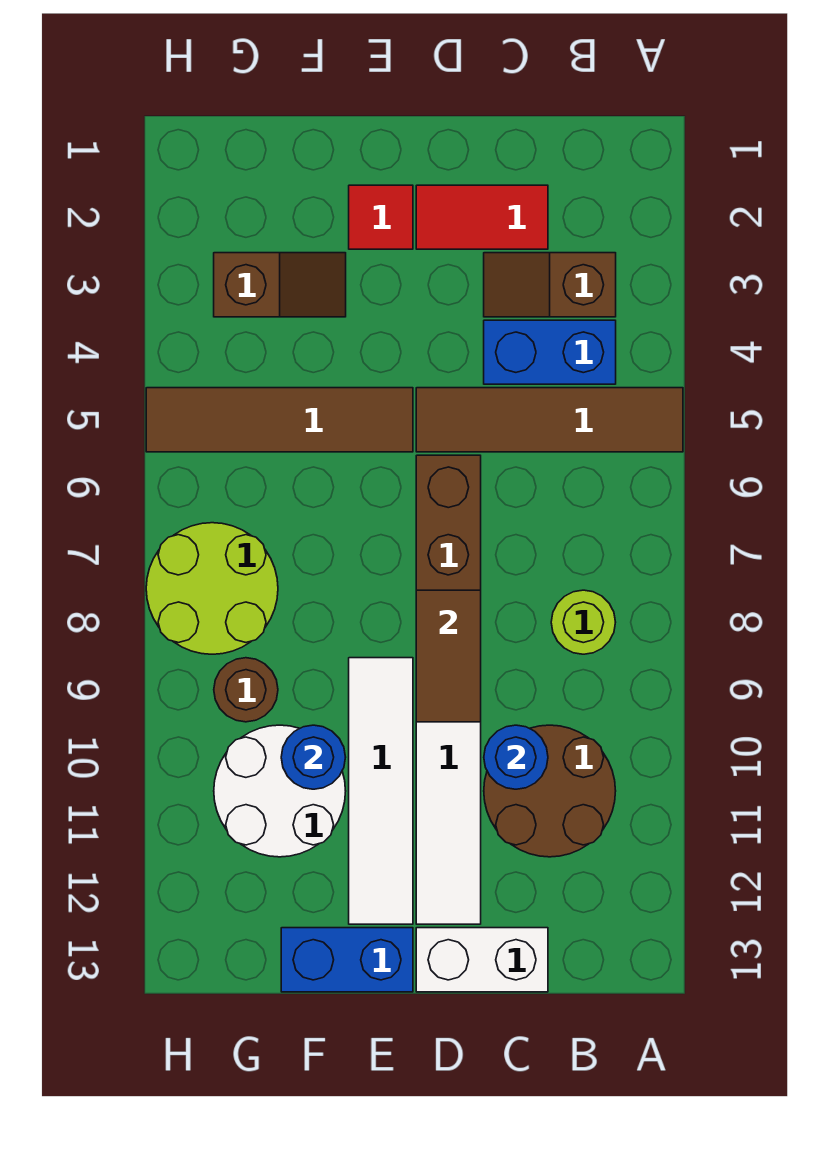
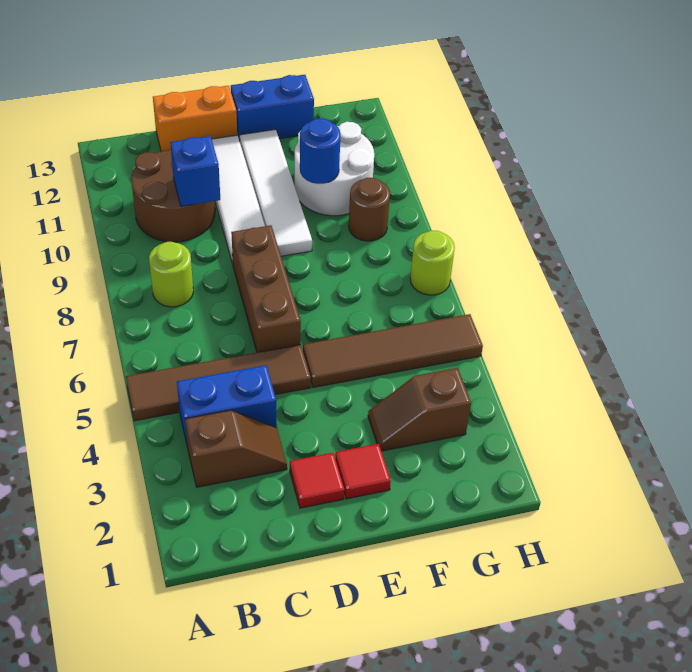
red tile C2:D2 level 1 -> red tile D2 level 1
blue round brick C10 level 2 -> blue brick C10 level 2
white brick C13:D13 level 1 -> orange brick C13:D13 level 1
brown tile D8:D9 level 2 -> none
lime round brick G7:H8 level 1 -> lime round brick H7 level 1

